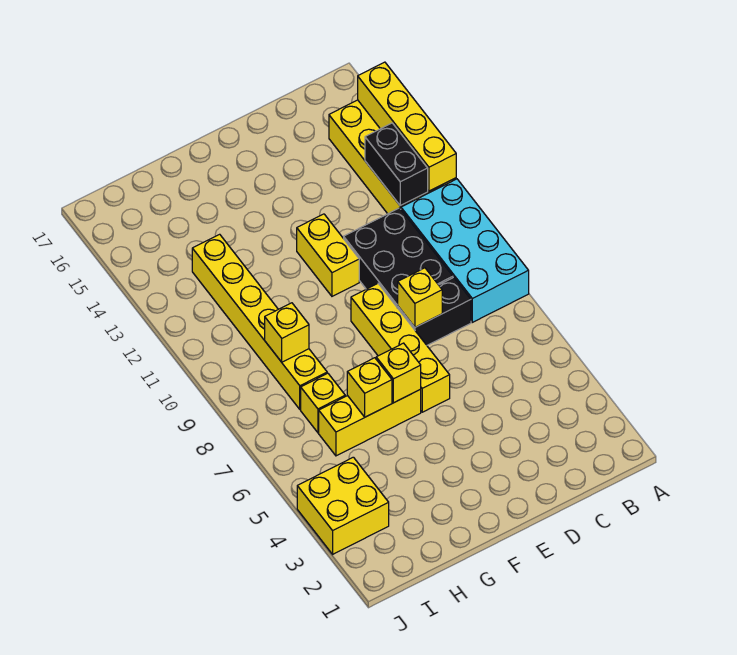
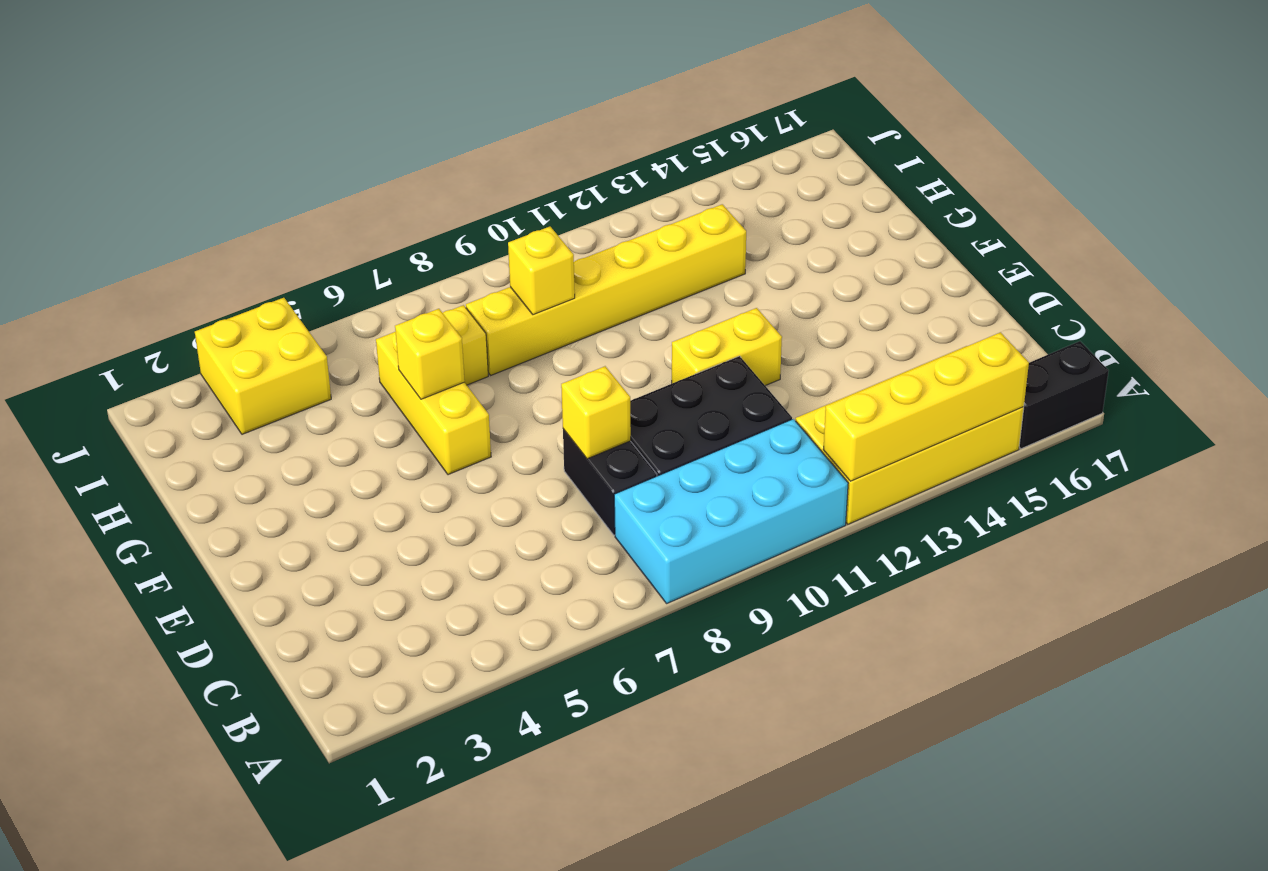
black brick B12:B13 level 2 -> black brick A16:A17 level 1
yellow brick E6:E9 level 1 -> none
yellow brick F6 level 2 -> none

